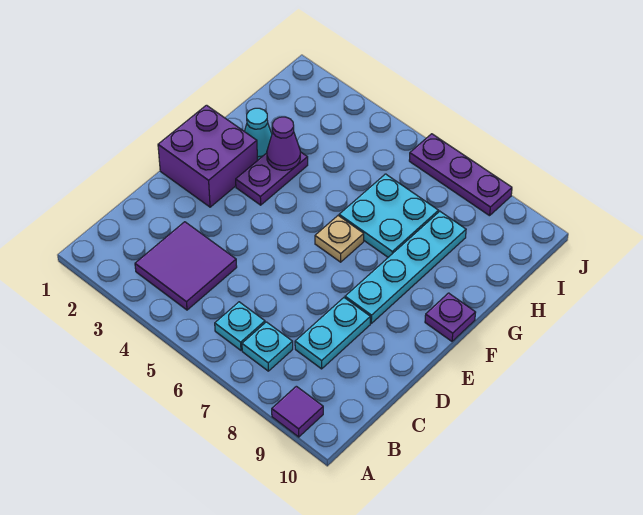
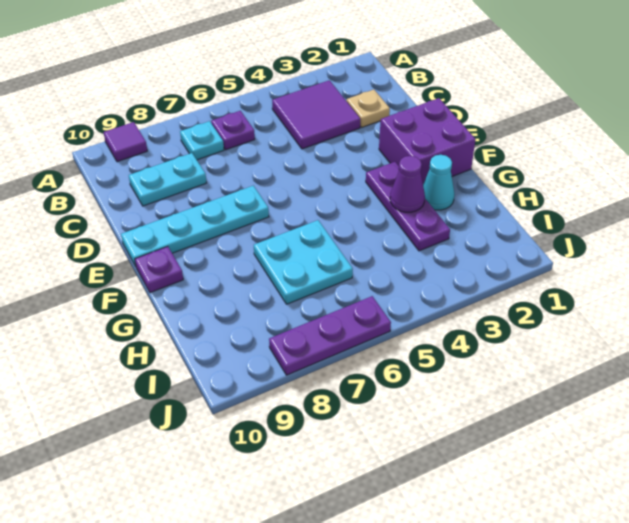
cyan plate B6 level 1 -> purple plate B6 level 1
cyan plate C8:D8 level 1 -> cyan plate C8:C9 level 1
cyan plate E8:H8 level 1 -> cyan plate E7:E10 level 1
purple plate F3:G3 level 1 -> purple plate F3:H3 level 1
tan plate F6 level 1 -> tan plate C2 level 1

